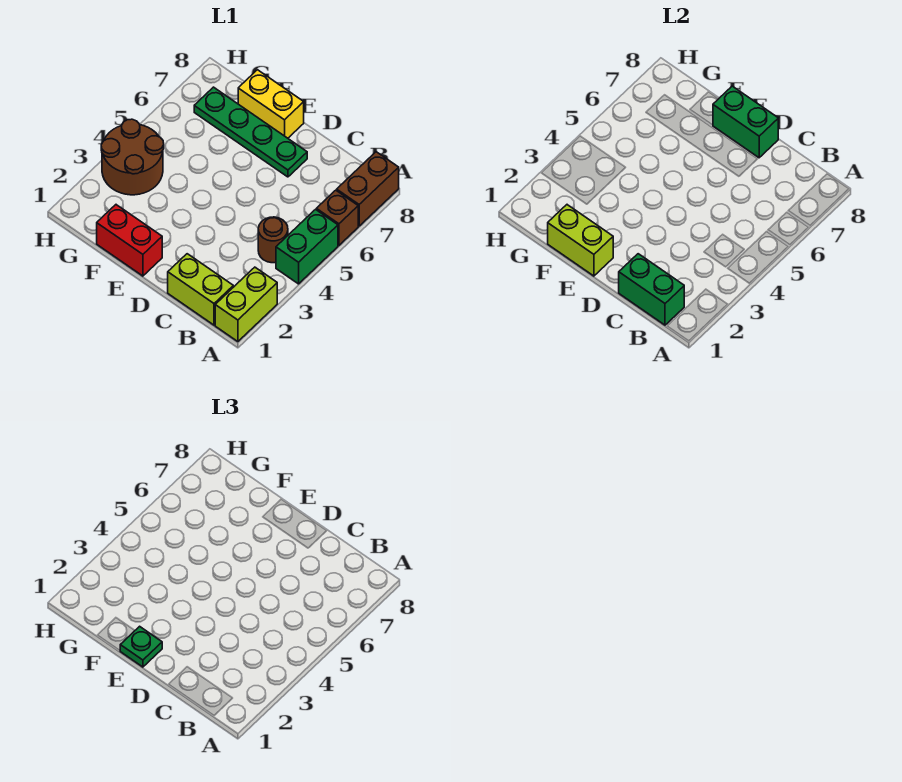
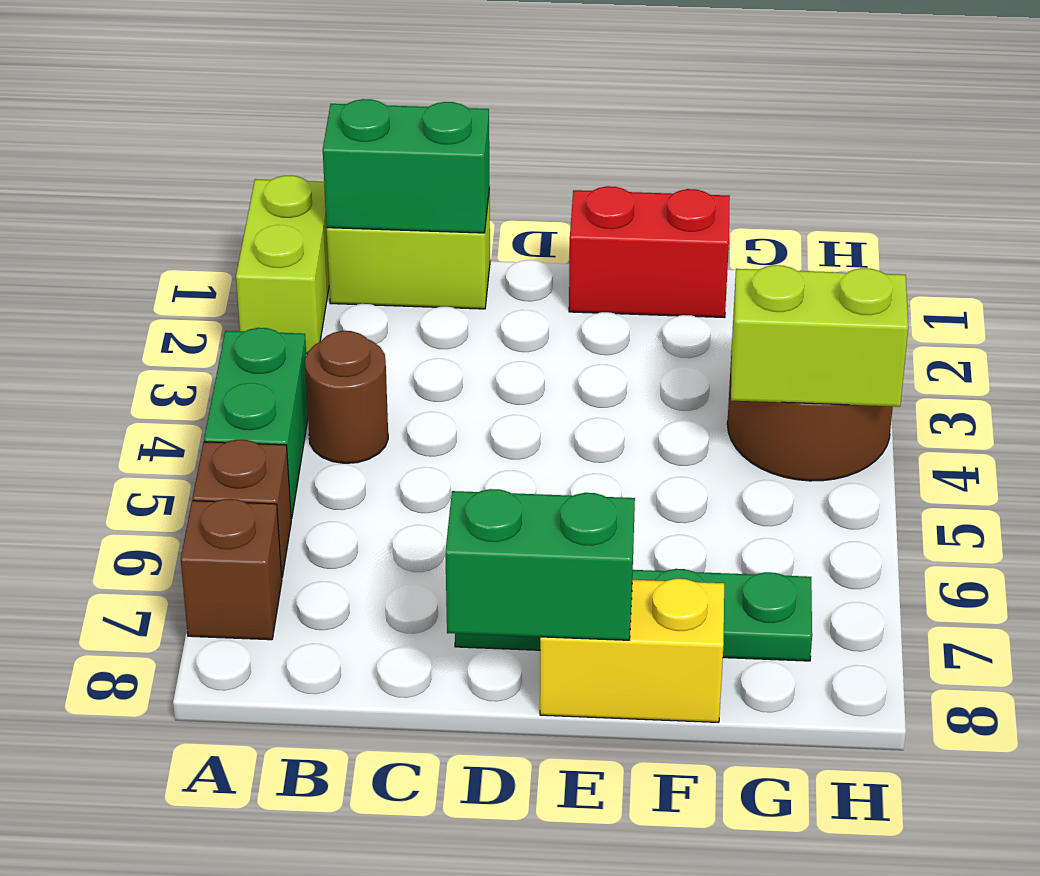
brown brick A7:A8 level 1 -> brown brick A7 level 1
lime brick E1:F1 level 2 -> lime brick G4:H4 level 2
green plate E1 level 3 -> none

